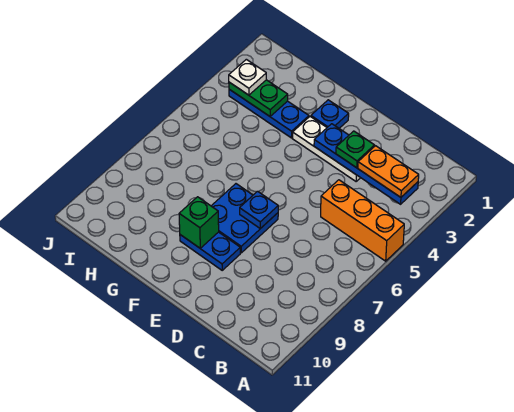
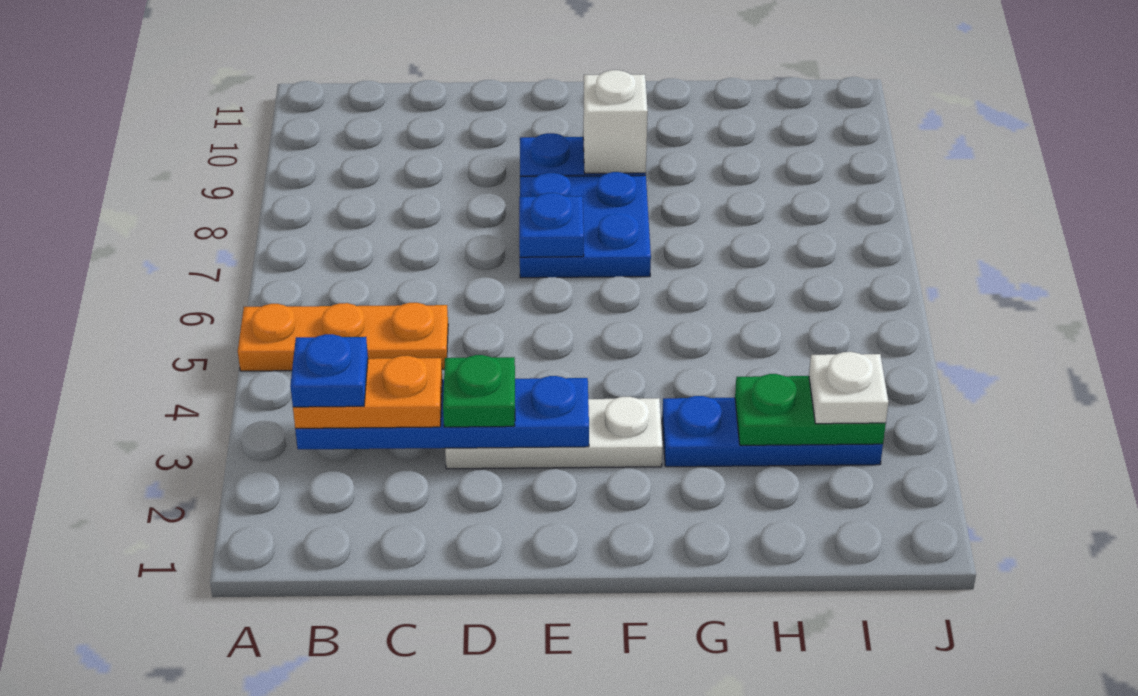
orange brick A5:C5 level 1 -> orange plate A5:C5 level 1
blue plate F2 level 1 -> blue plate B3 level 4
green brick F9 level 2 -> white brick F9 level 2

